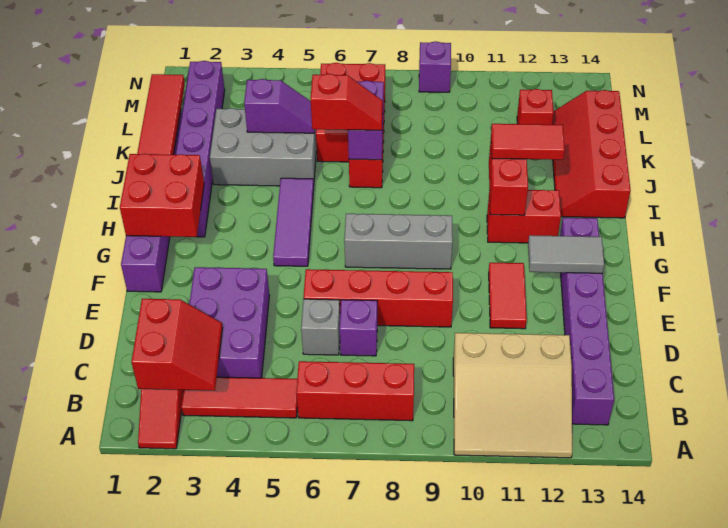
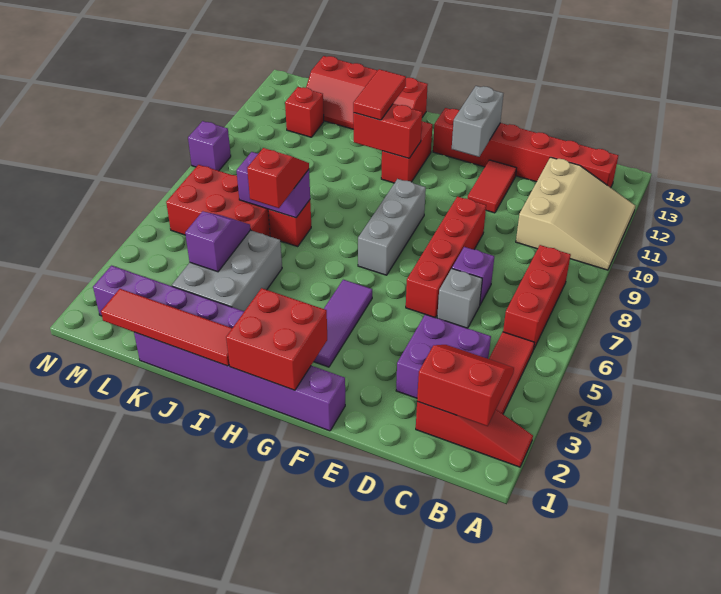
purple brick B13:G13 level 1 -> red brick B13:G13 level 1
purple brick C3:E4 level 1 -> purple brick C3:D4 level 1
red tile E11:F11 level 1 -> red tile E11:E12 level 1
grey tile F12:F13 level 2 -> grey brick F12:F13 level 2
purple tile G5:I5 level 1 -> purple tile G3:G5 level 1

